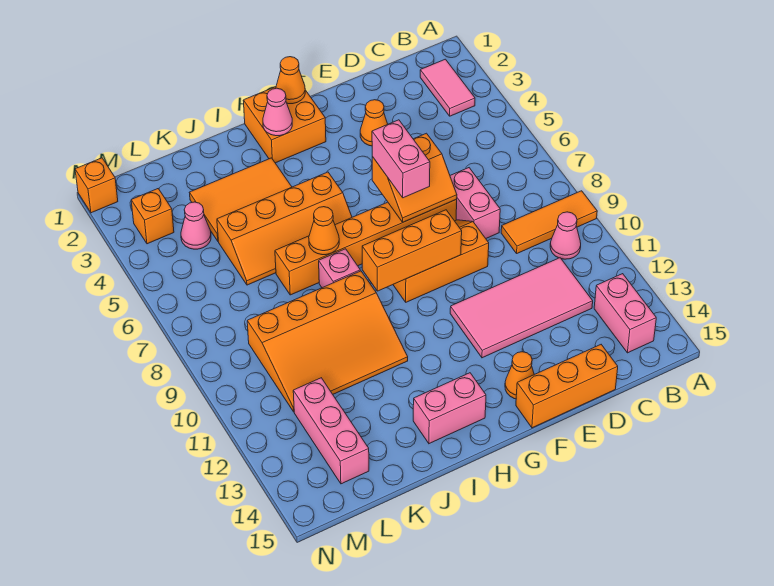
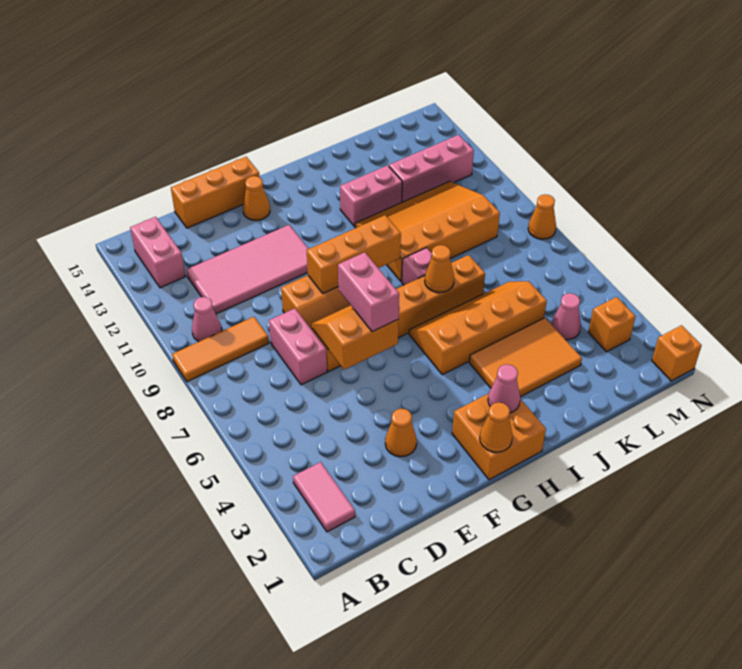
pink brick H14:I14 level 1 -> pink brick I12:J12 level 1
pink brick L12:L14 level 1 -> pink brick K12:M12 level 1
none -> orange cone N8 level 1

